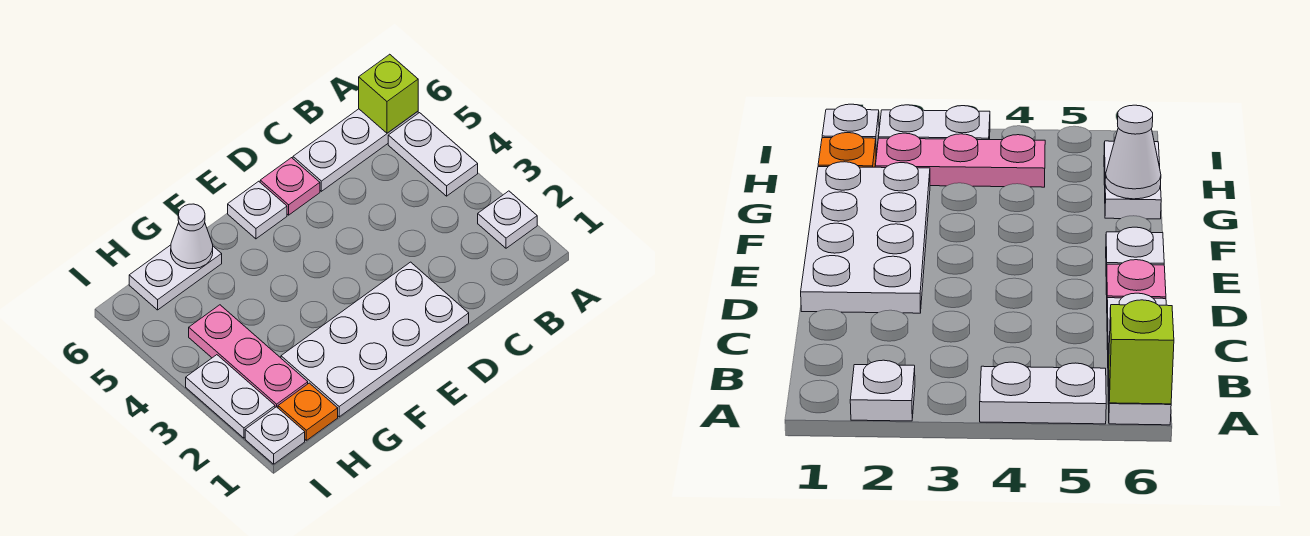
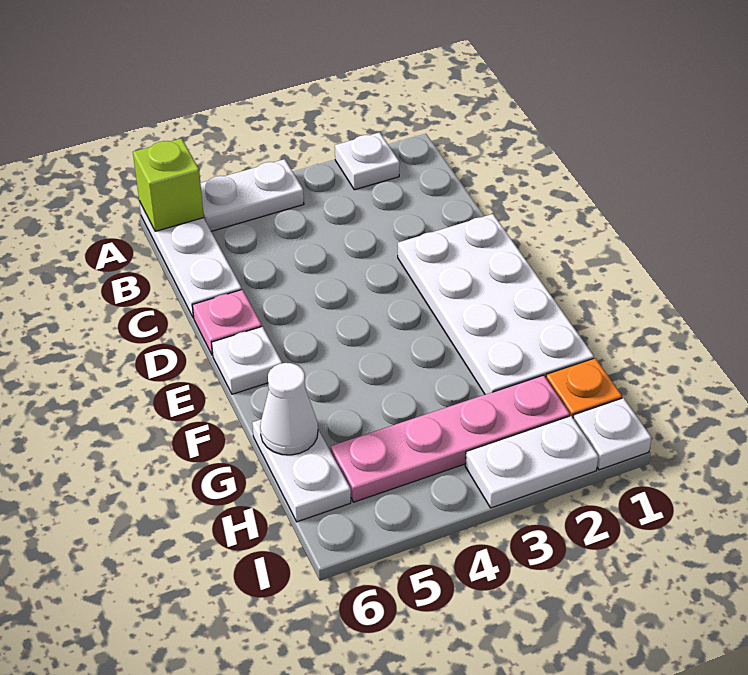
pink plate H2:H4 level 1 -> pink plate H2:H5 level 1

